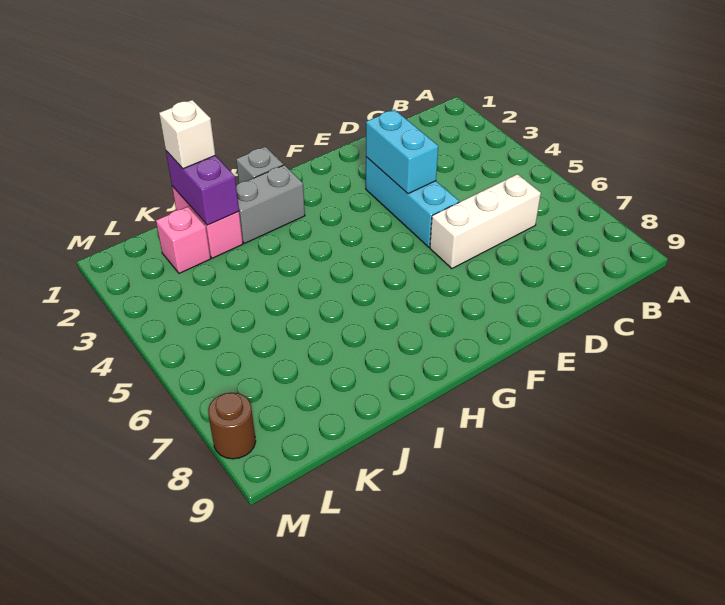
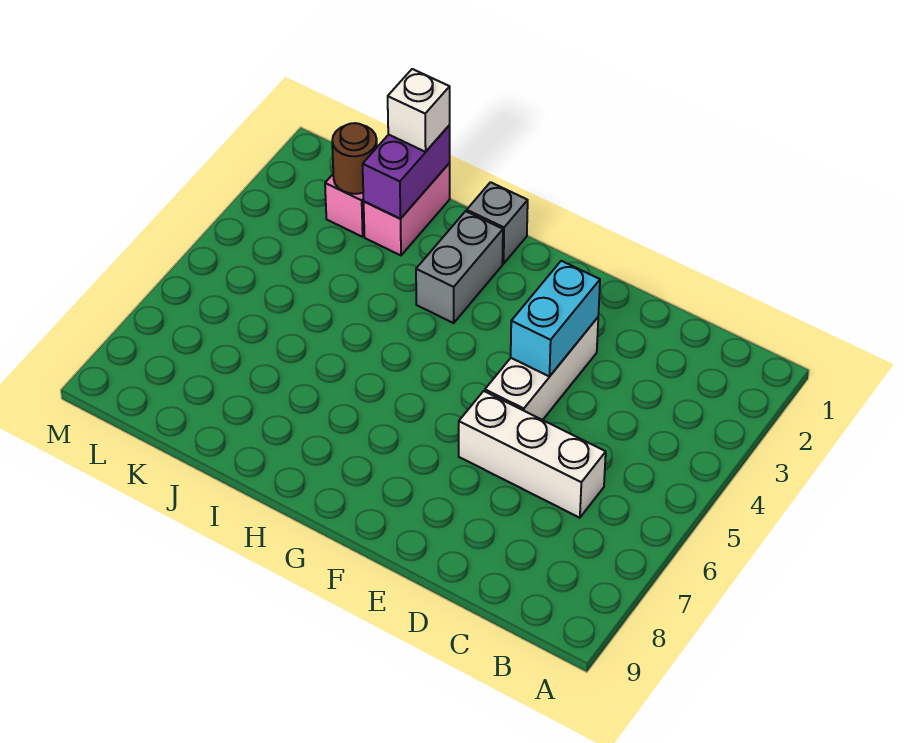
cyan brick E3:E5 level 1 -> white brick E3:E5 level 1
grey brick H2:I2 level 1 -> grey brick H2:H3 level 1
brown round brick M8 level 1 -> brown round brick K2 level 2

